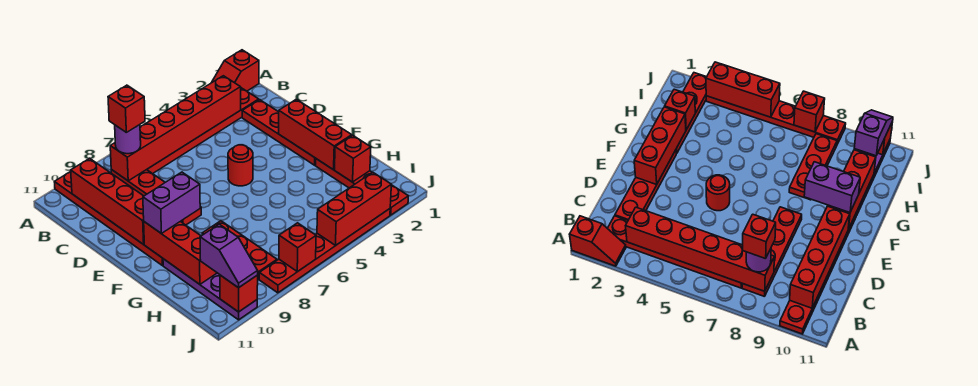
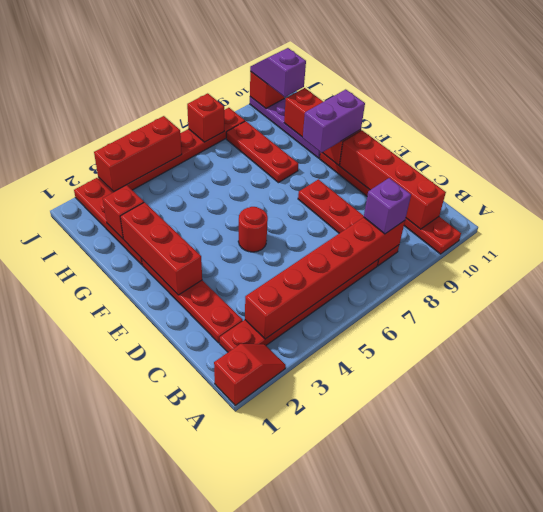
purple round brick B8 level 3 -> purple brick B8 level 3
red brick B8 level 4 -> none

